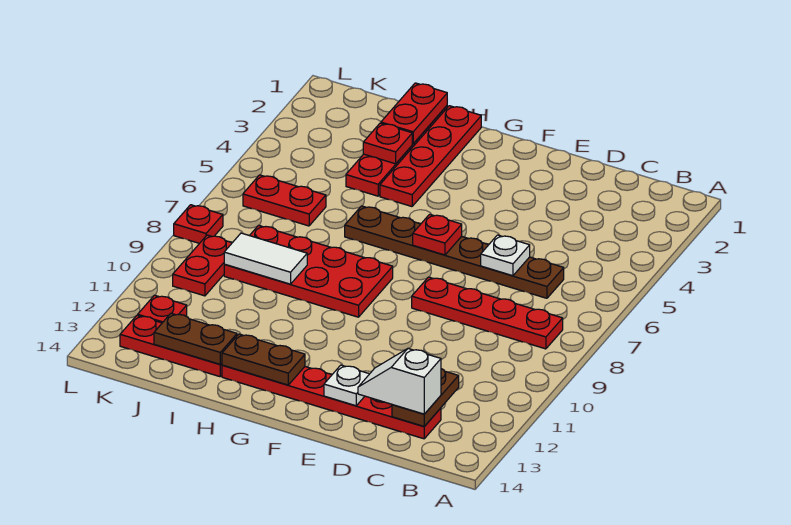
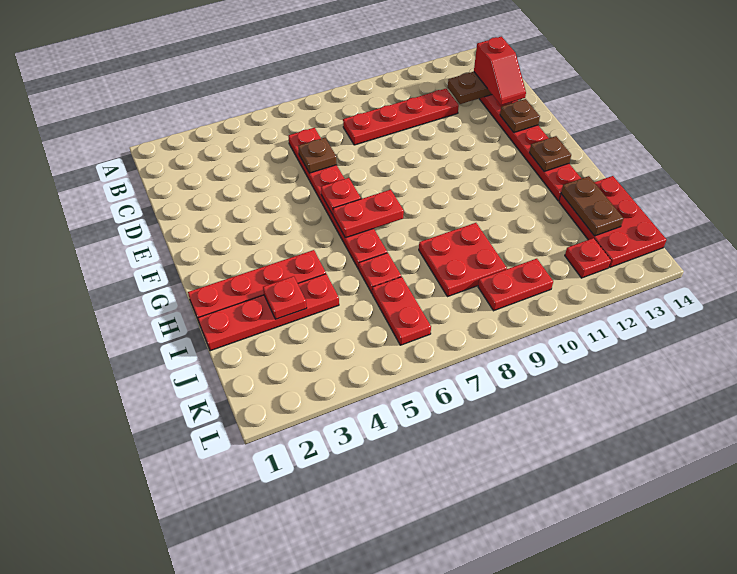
red plate B8:E8 level 1 -> red plate C8:C11 level 1
brown plate C6:H6 level 1 -> red plate C6:H6 level 1
white slope C13:D13 level 3 top C -> red slope C13:D13 level 3 top C
white plate D6 level 2 -> brown plate D6 level 2
white plate E13 level 2 -> brown plate E13 level 2
red plate G8:J9 level 1 -> red plate I8:J9 level 1
brown plate G13:H13 level 2 -> brown plate G13 level 2
red plate I1:I2 level 2 -> red plate G6:G7 level 2
white tile I9:J9 level 2 -> none
red plate I13:K13 level 1 -> red plate I13:K14 level 1
red plate L8 level 1 -> red plate I6 level 1

